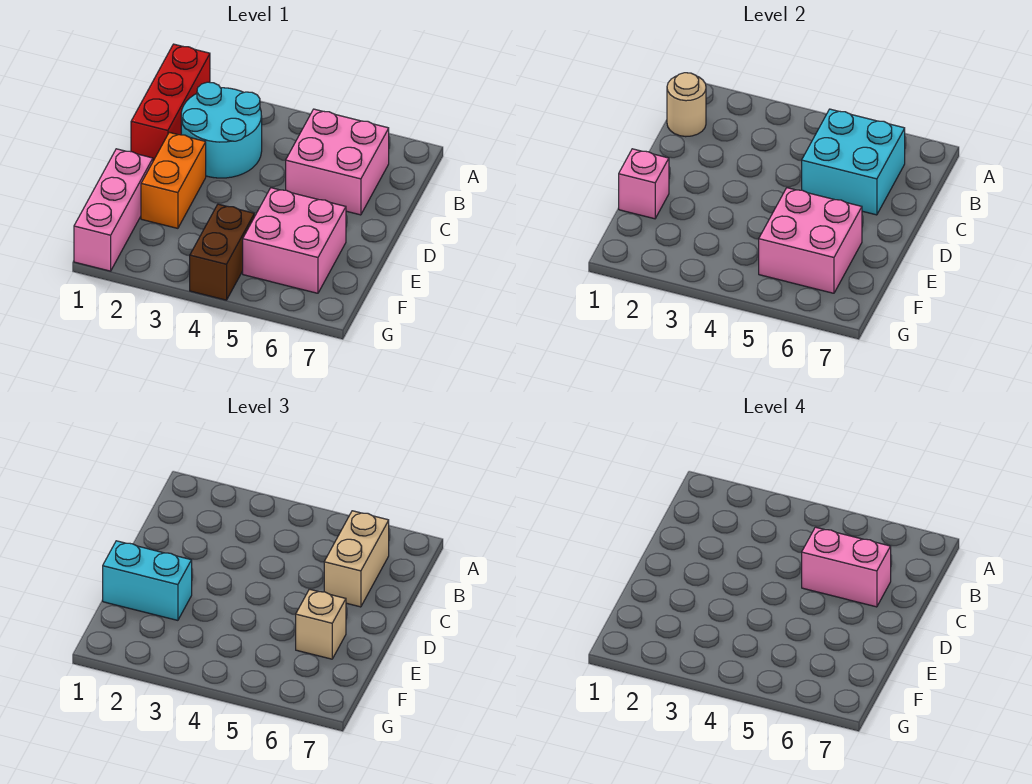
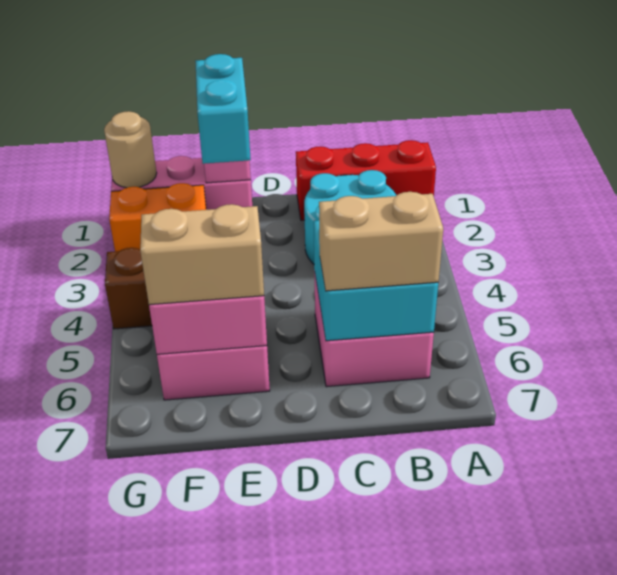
tan round brick B1 level 2 -> tan round brick G1 level 2
pink brick C5:C6 level 4 -> none
orange brick D2:E2 level 1 -> orange brick F2:G2 level 1
tan brick E6 level 3 -> tan brick E6:F6 level 3

